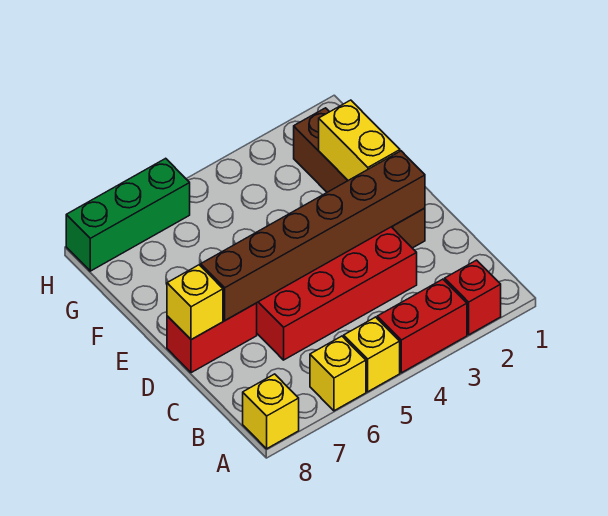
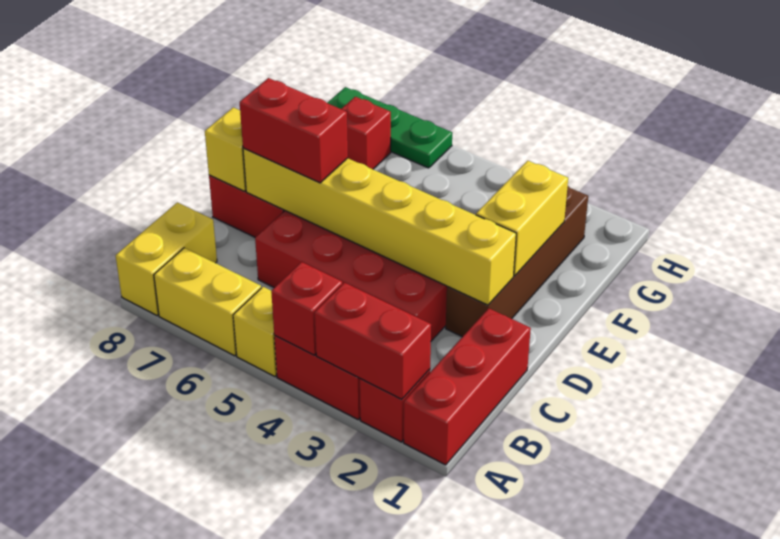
none -> red brick A1:C1 level 1
none -> red brick A2:A3 level 2
none -> red brick A4 level 2
yellow brick A6 level 1 -> yellow brick A6:A7 level 1
yellow brick A8 level 1 -> yellow brick A8:B8 level 1
brown brick D2:D7 level 2 -> yellow brick D2:D7 level 2
none -> red brick D6:D7 level 3
none -> red brick G7 level 1
green brick H6:H8 level 1 -> green plate H6:H8 level 1

